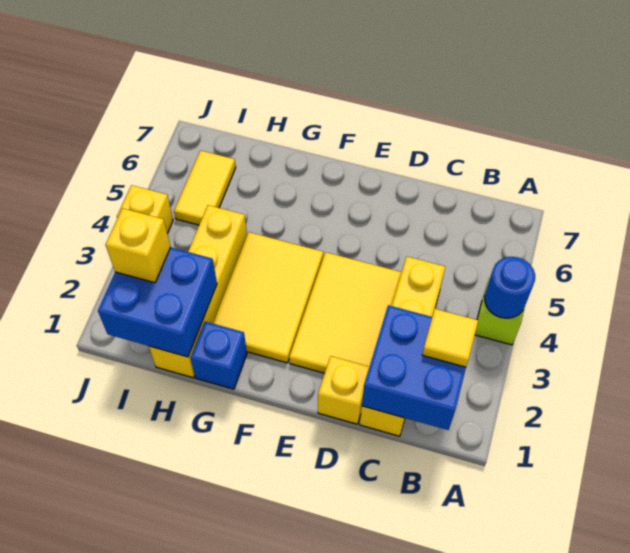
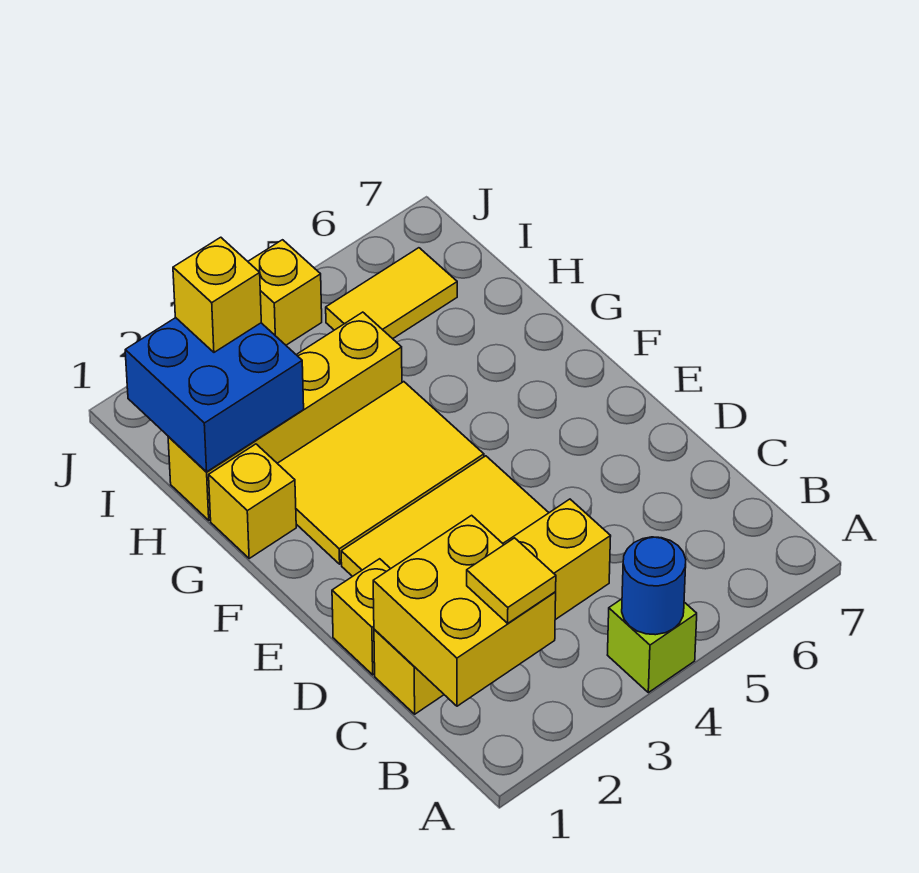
blue brick B1:C2 level 2 -> yellow brick B1:C2 level 2
blue brick G1 level 1 -> yellow brick G1 level 1

